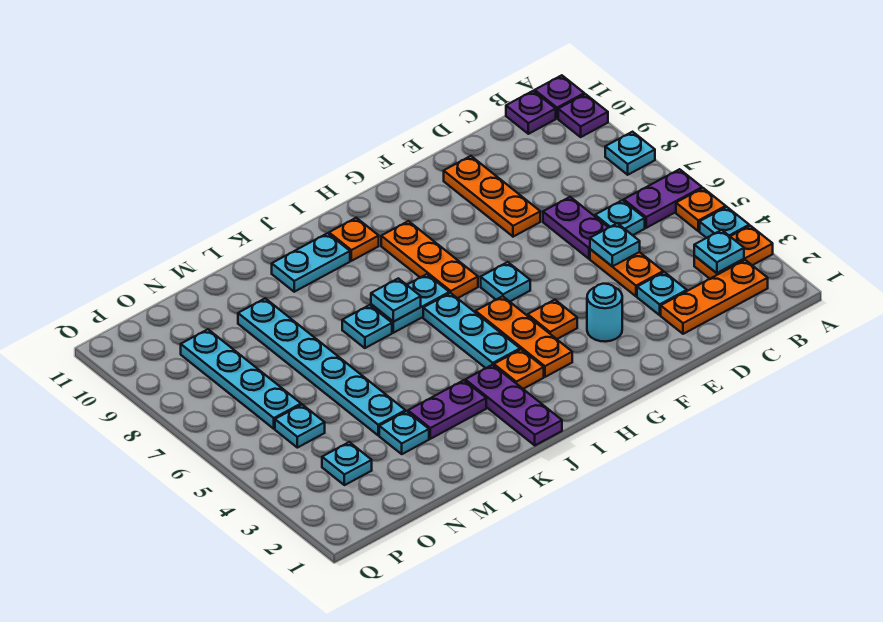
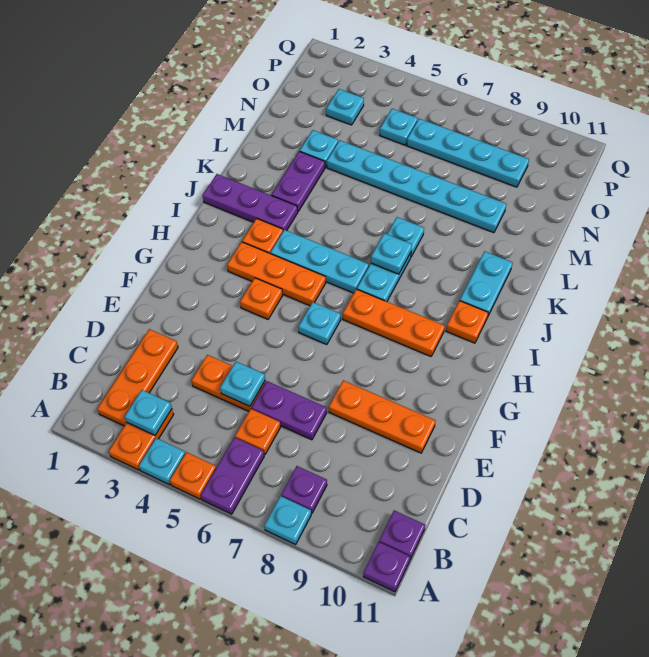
purple plate A10 level 1 -> purple plate B8 level 1
cyan plate C6 level 1 -> orange plate C6 level 1
cyan plate D3 level 1 -> none
cyan round brick F3 level 1 -> none

